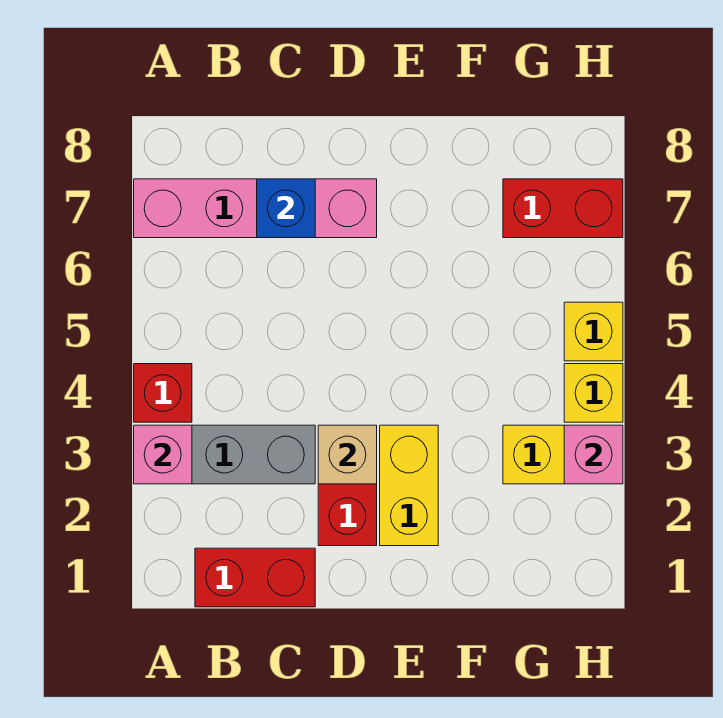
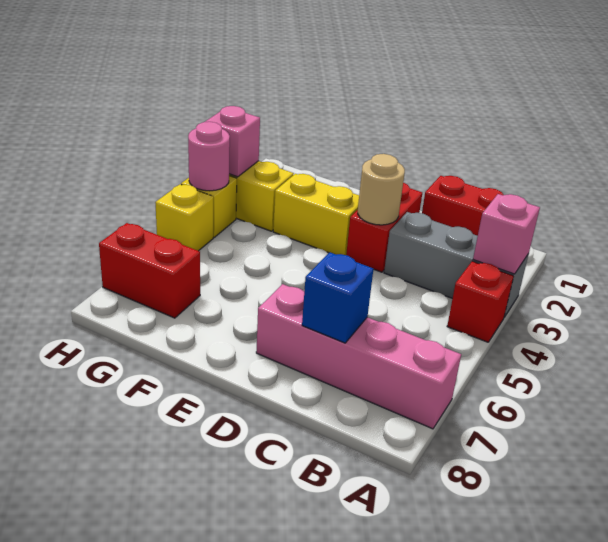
tan brick D3 level 2 -> tan round brick D3 level 2
yellow brick E2:E3 level 1 -> yellow brick E3:F3 level 1
none -> pink round brick H4 level 2

